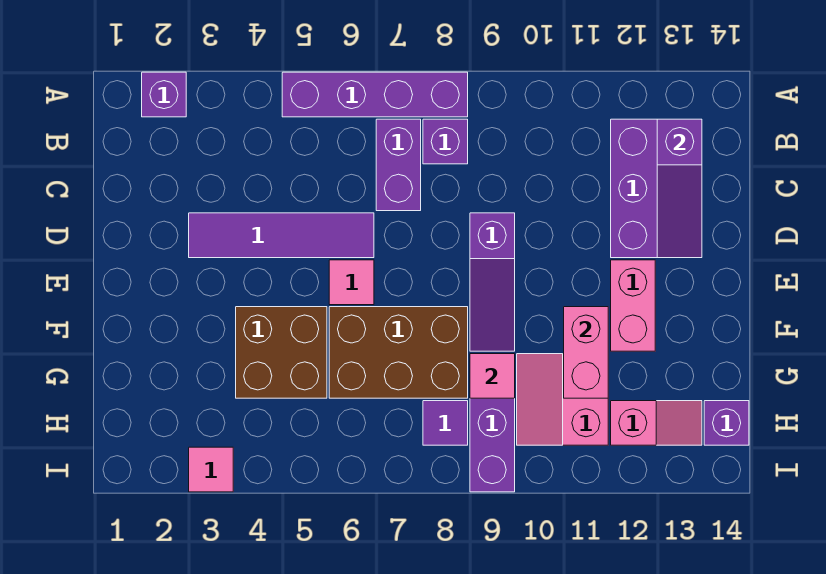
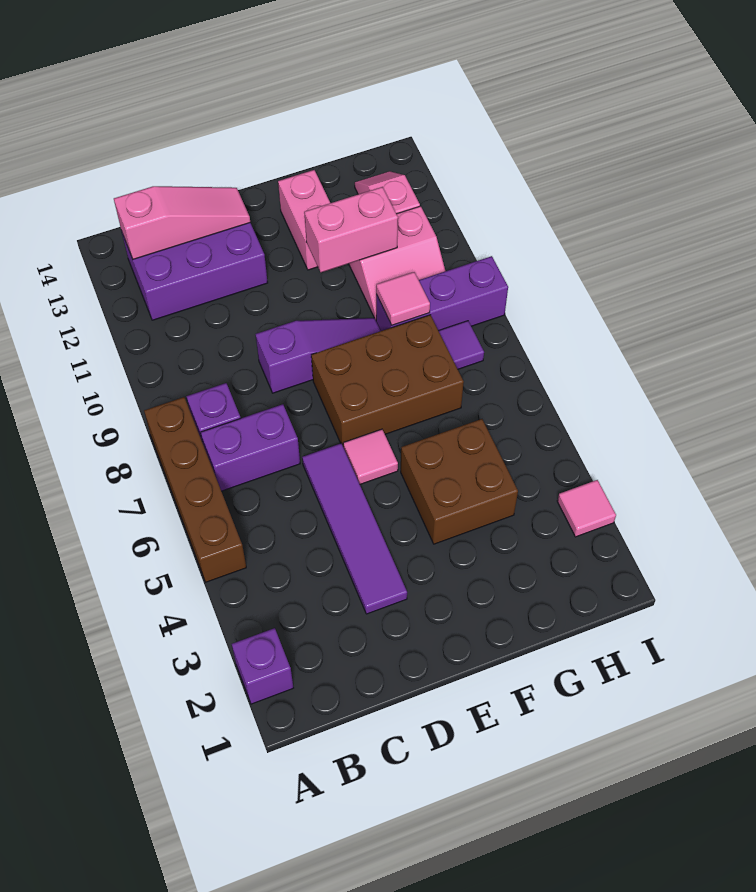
purple brick A5:A8 level 1 -> brown brick A5:A8 level 1
purple slope B13:D13 level 2 top B -> pink slope B13:D13 level 2 top B
pink brick E12:F12 level 1 -> pink brick F12:F13 level 1
brown brick F6:G8 level 1 -> brown brick E7:G8 level 1
purple brick H14 level 1 -> none

